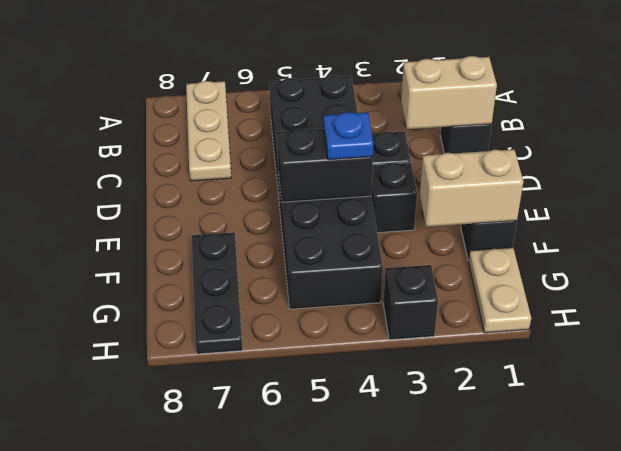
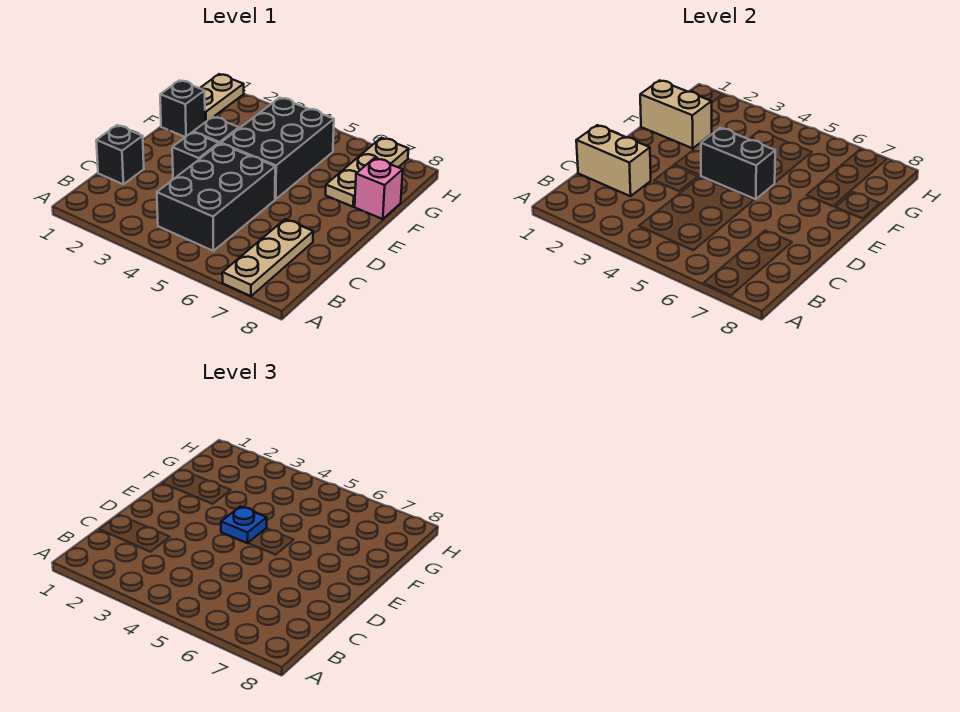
black plate F7:H7 level 1 -> tan plate F7:H7 level 1
none -> pink brick F8 level 1
black brick H3 level 1 -> none

